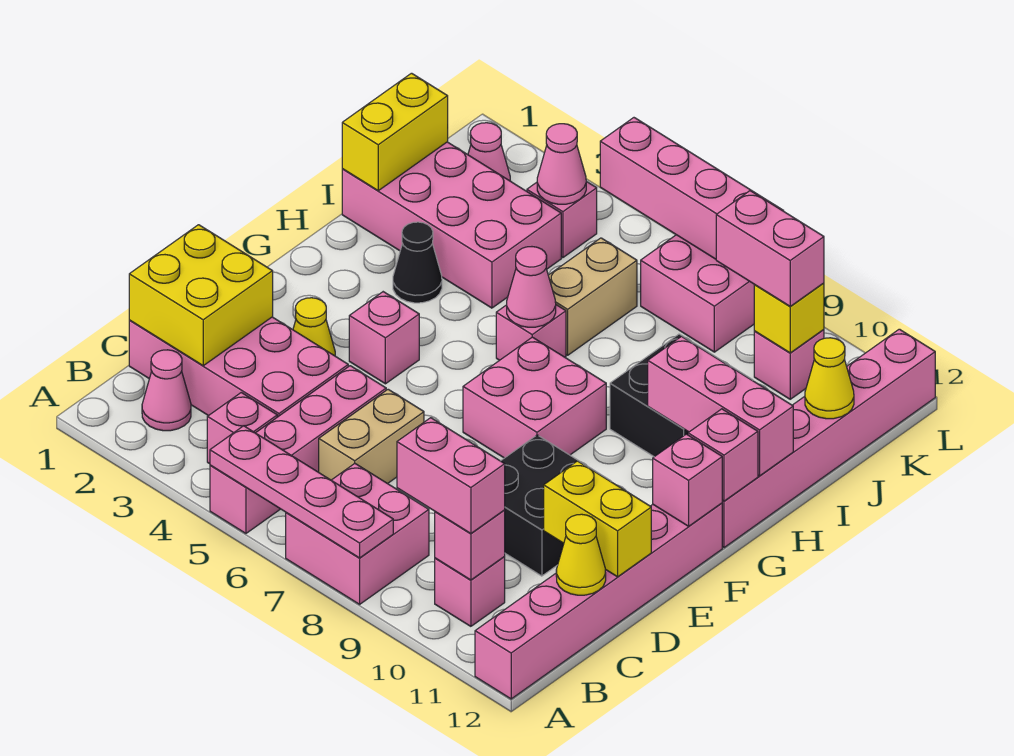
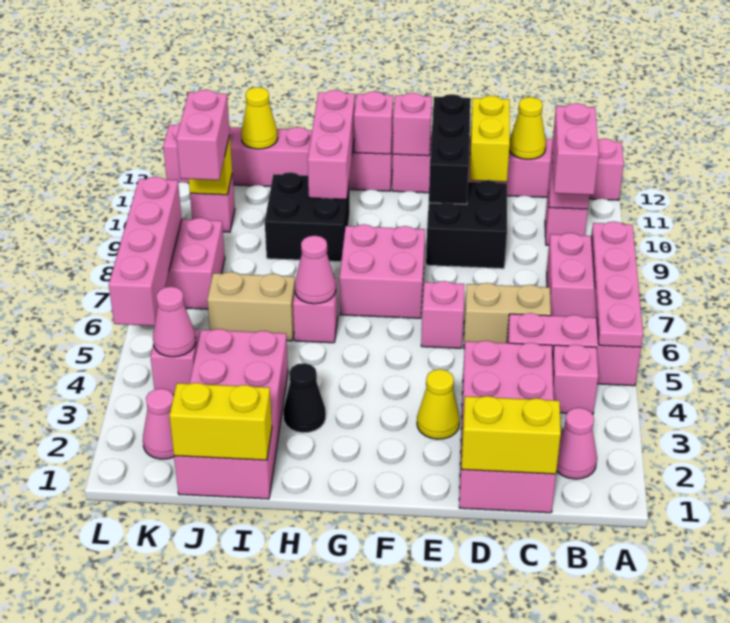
pink brick A5:D5 level 1 -> pink brick A5:C5 level 1
yellow brick C1:D2 level 2 -> yellow brick C1:D1 level 2
none -> black brick E10:E12 level 2
pink brick F4 level 1 -> pink brick E6 level 1

